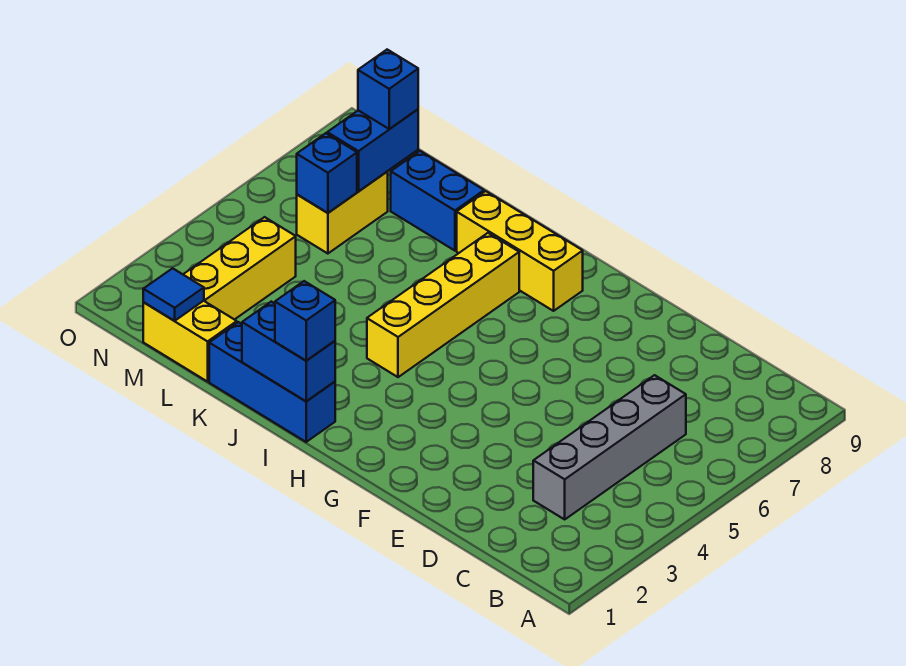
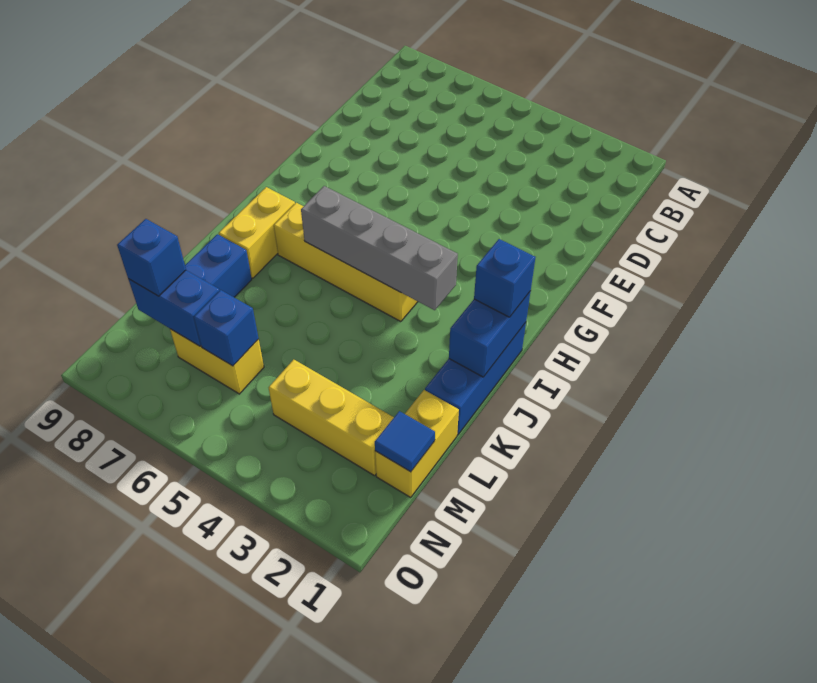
grey brick C3:C6 level 1 -> grey brick I3:I6 level 2
yellow brick H8:J8 level 1 -> yellow brick I8:J8 level 1

